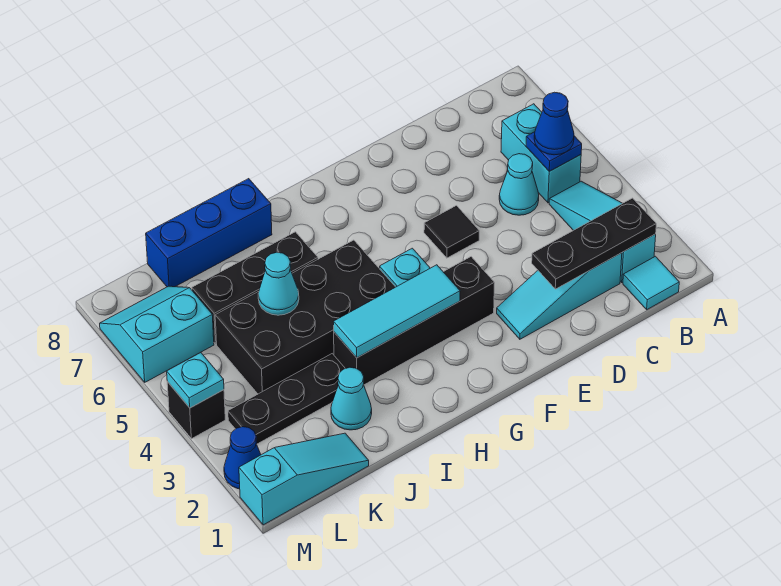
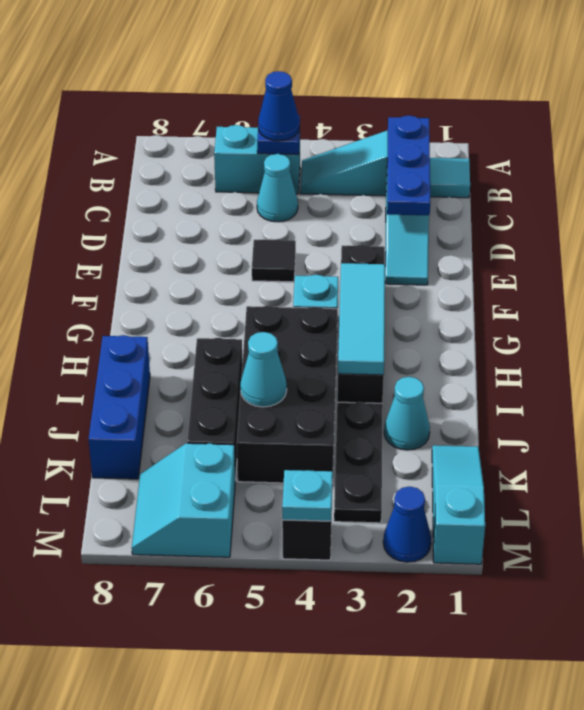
black plate B2:D2 level 2 -> blue plate B2:D2 level 2

